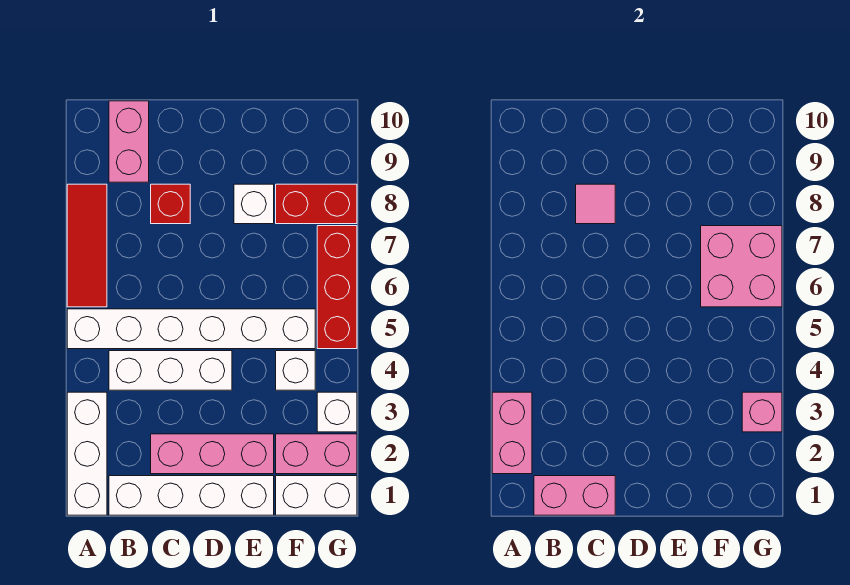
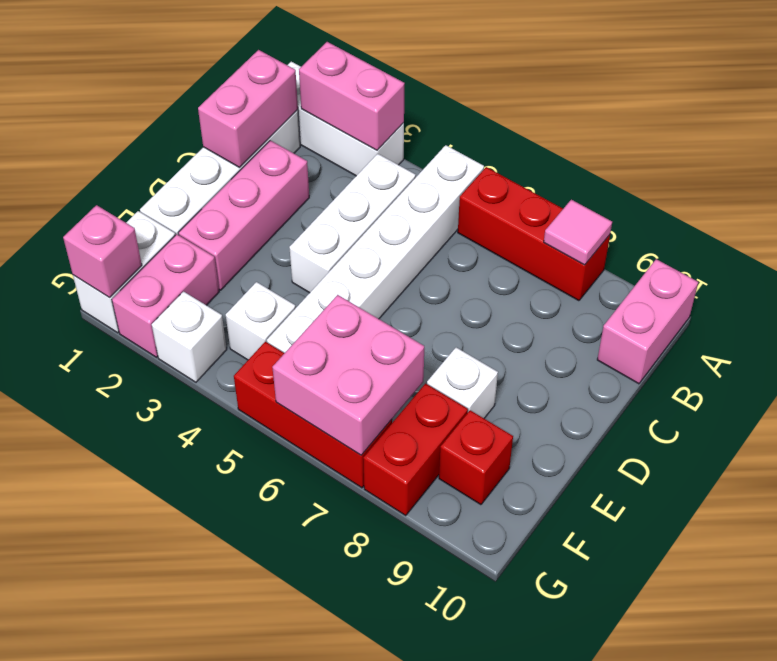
red tile A6:A8 level 1 -> red brick A6:A8 level 1
pink brick B9:B10 level 1 -> pink brick A10:B10 level 1
red brick C8 level 1 -> red brick F9 level 1
pink tile C8 level 2 -> pink tile A8 level 2
pink brick G3 level 2 -> pink brick G1 level 2

